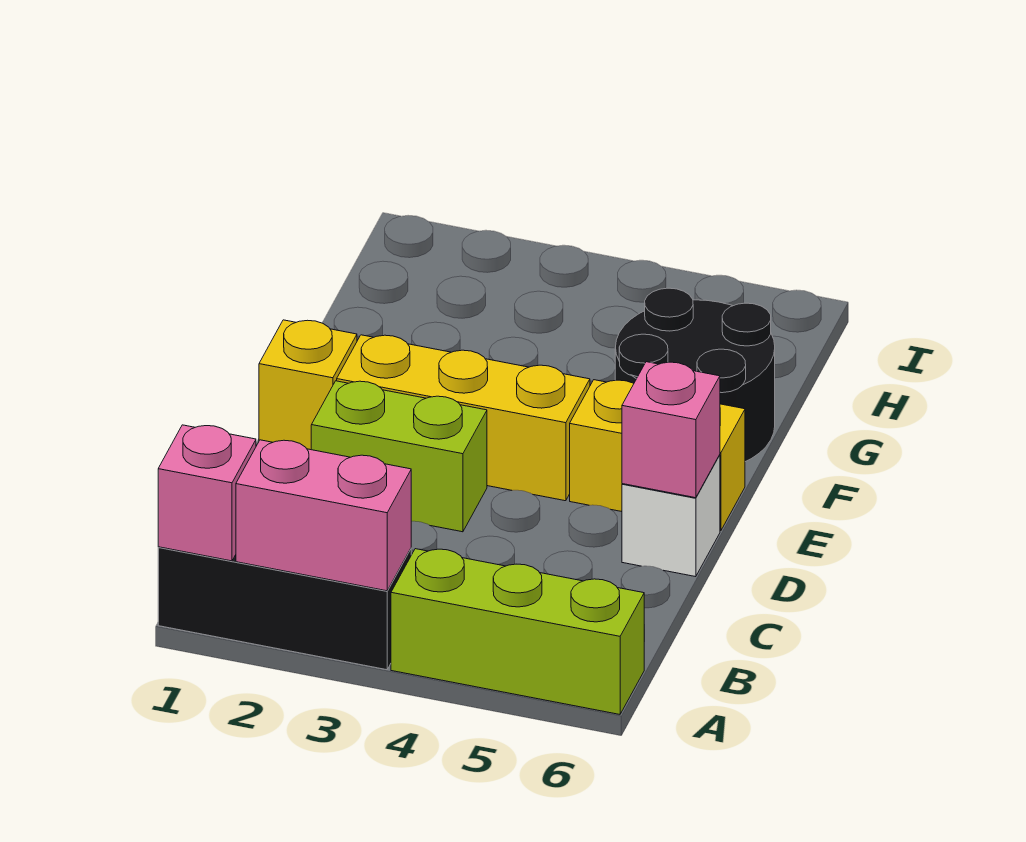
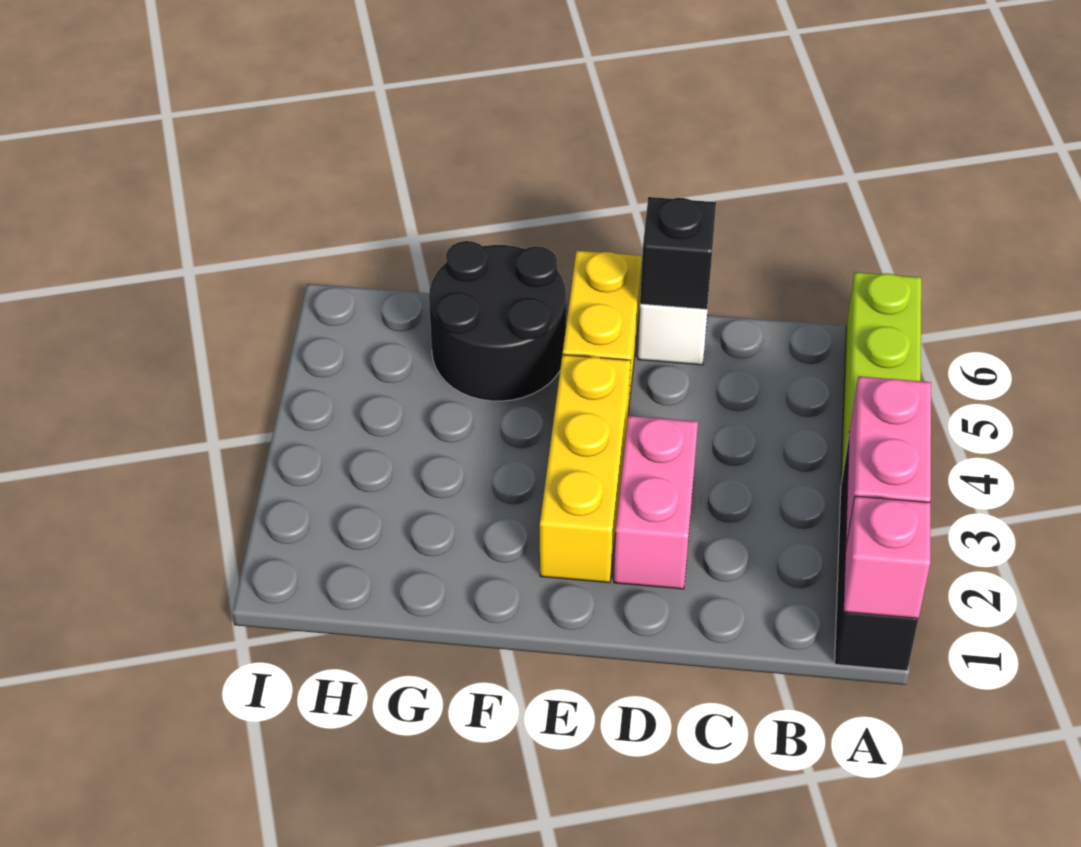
lime brick D2:D3 level 1 -> pink brick D2:D3 level 1
pink brick D6 level 2 -> black brick D6 level 2
yellow brick E1 level 1 -> none

